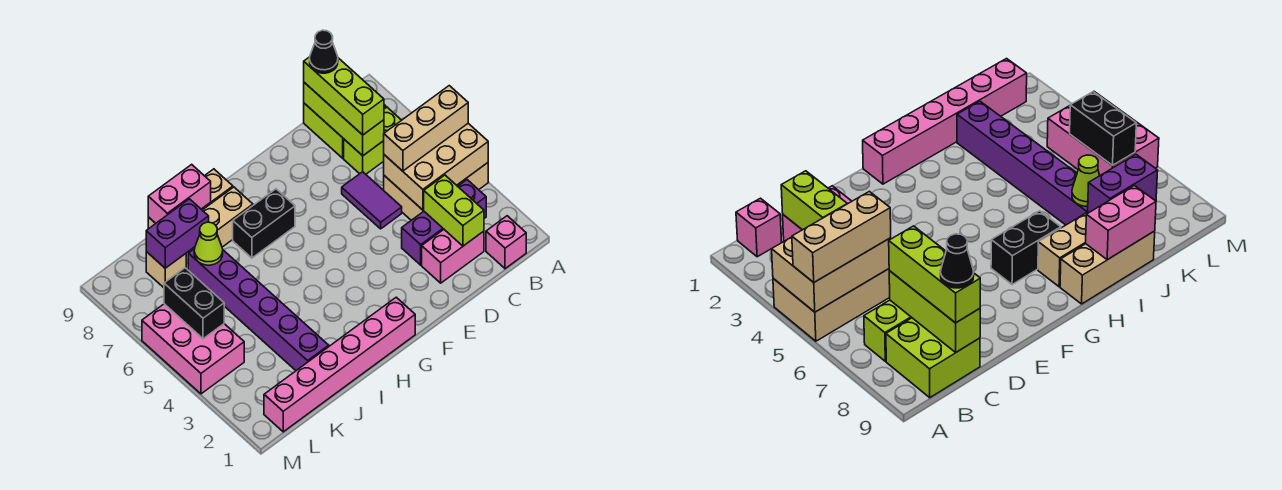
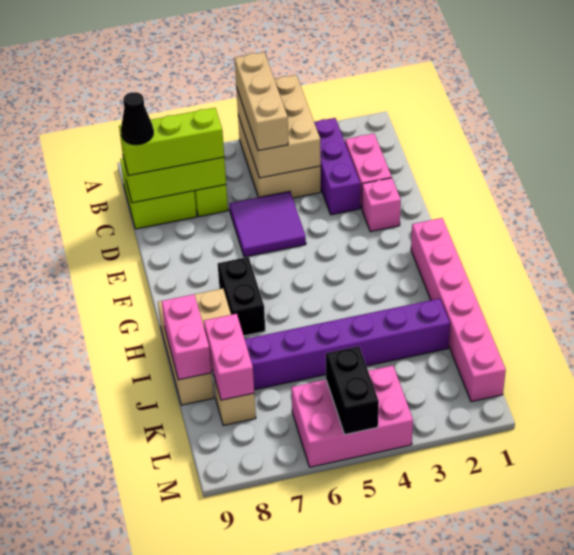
pink brick B1 level 1 -> pink brick E2 level 1
lime brick C2:C3 level 2 -> none
purple tile D5:D6 level 1 -> purple tile D5:E6 level 1
lime cone J7 level 2 -> none
purple brick J8:K8 level 2 -> pink brick J8:K8 level 2
black brick L5:L6 level 2 -> black brick L5:M5 level 2

